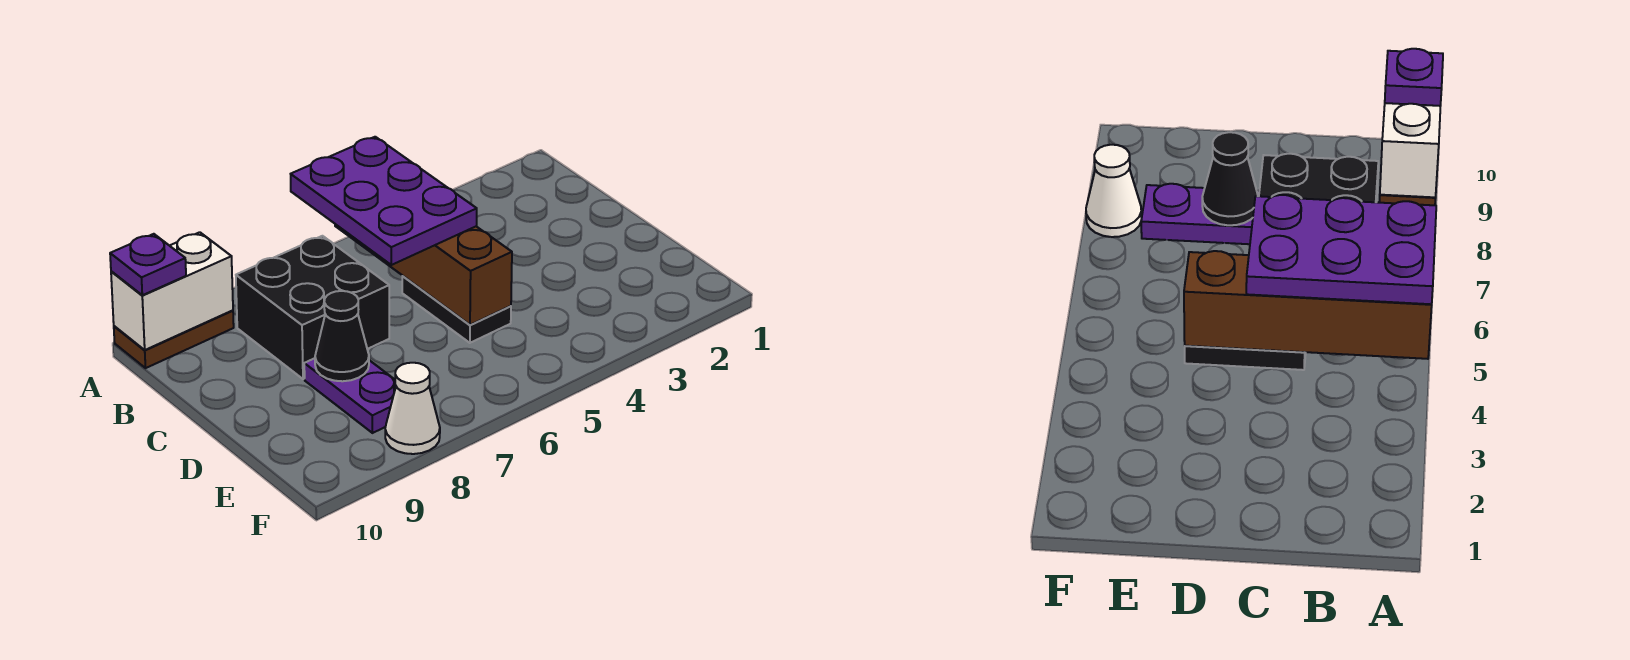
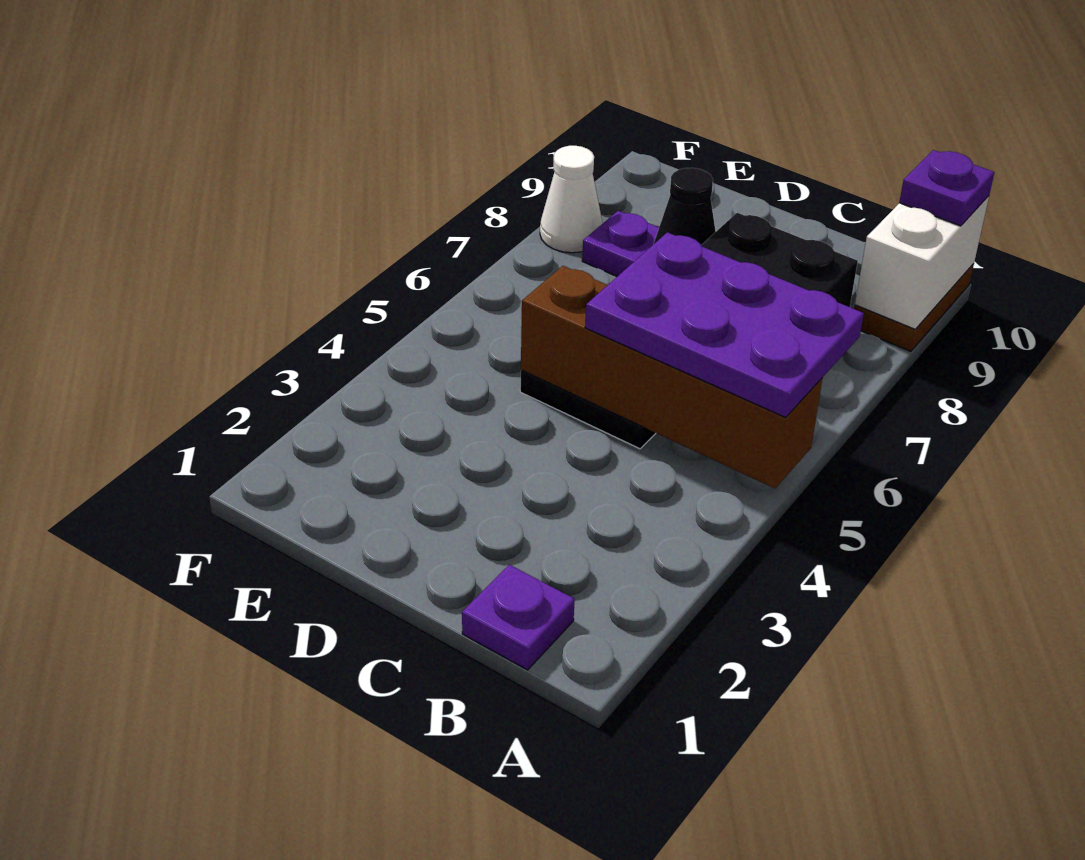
none -> purple plate B1 level 1

